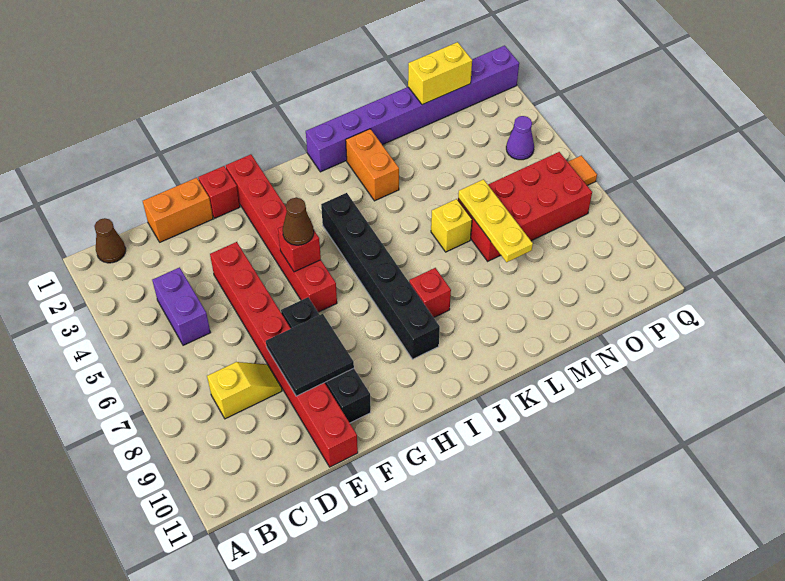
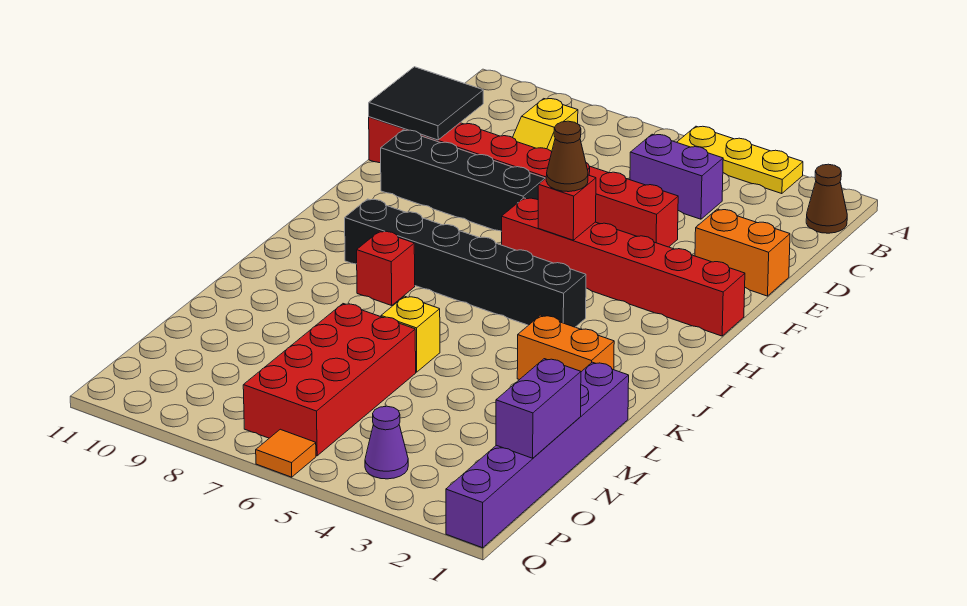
orange brick D1:E1 level 1 -> orange brick E1:E2 level 1
black tile E8:F9 level 2 -> black tile D10:E11 level 2
red brick F1 level 1 -> none
purple brick J1:Q1 level 1 -> purple brick L1:Q1 level 1
yellow plate M6:M8 level 2 -> yellow plate A3:A5 level 1
yellow brick N1:O1 level 2 -> purple brick N1:O1 level 2

